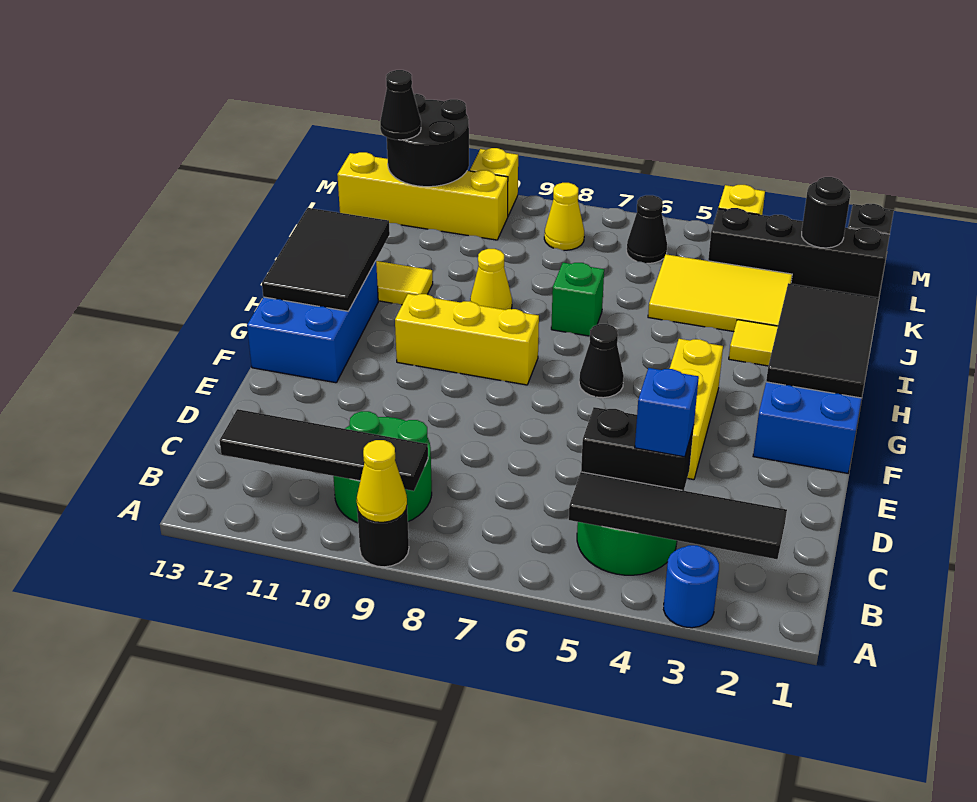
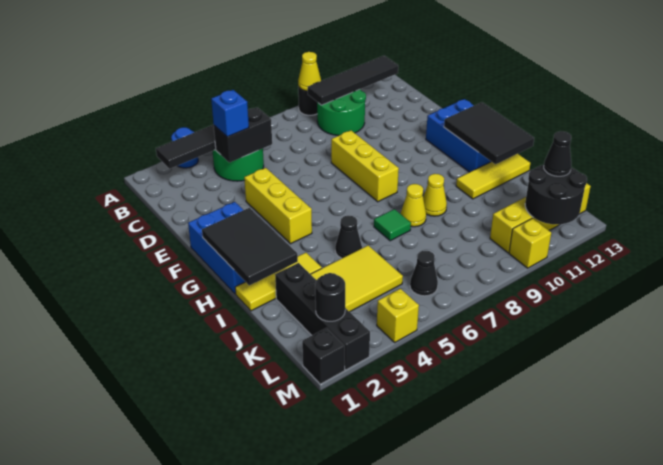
black cone G6 level 1 -> black cone I5 level 1
yellow brick G8:G10 level 1 -> yellow brick E8:G8 level 1
green brick I7 level 1 -> green tile I7 level 1
black brick L1:L4 level 1 -> black brick J2:M2 level 1
yellow cone L8 level 1 -> yellow cone I8 level 1

